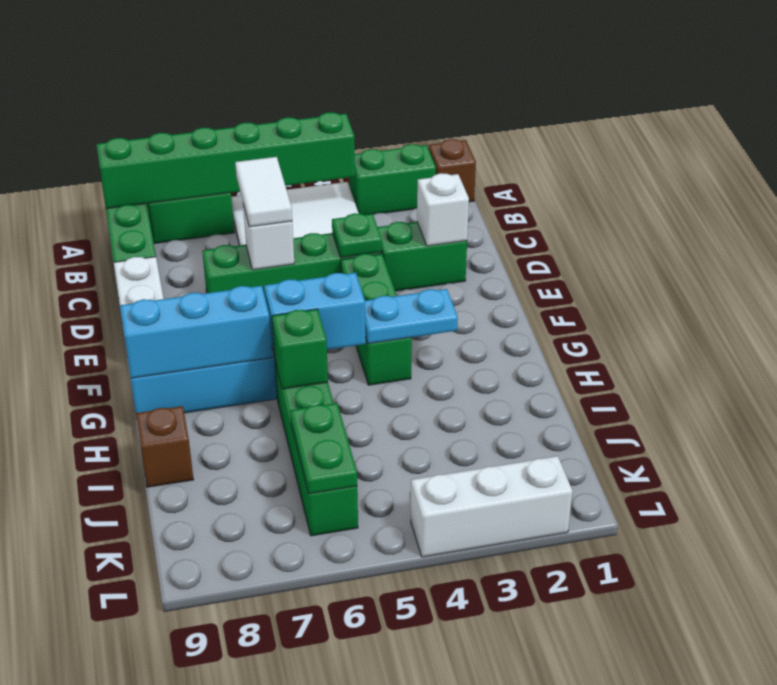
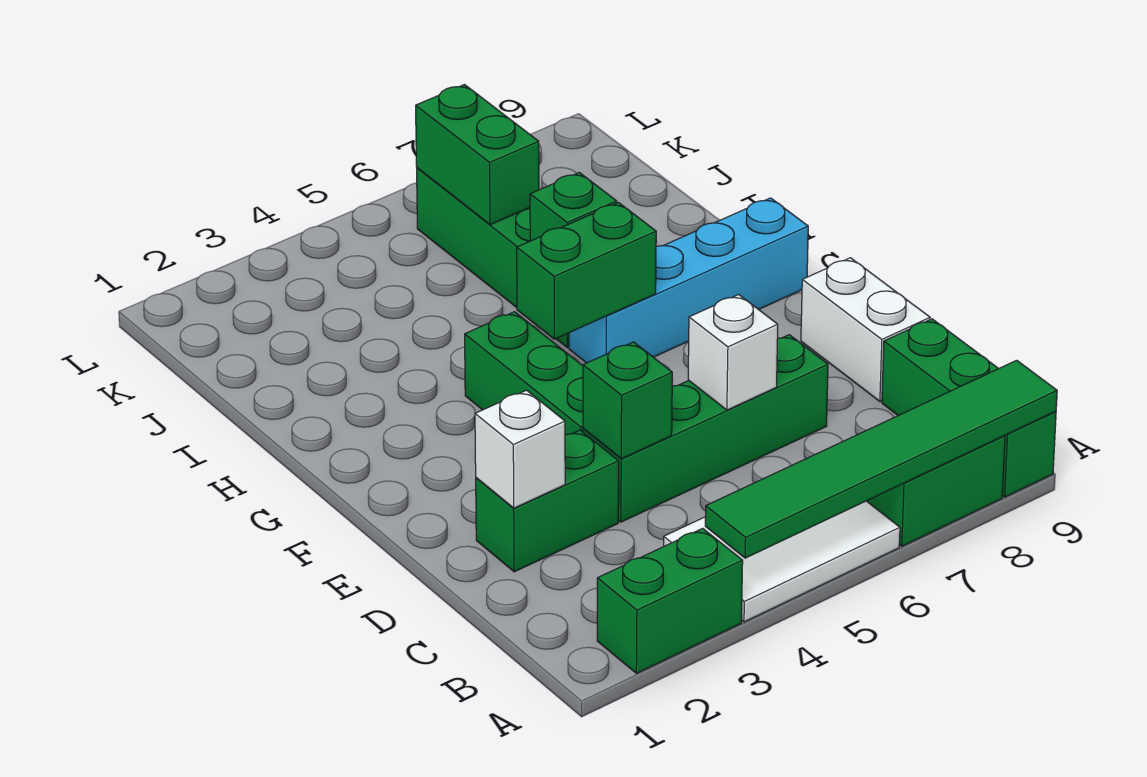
brown brick A1 level 1 -> none
green brick A4:A9 level 2 -> green tile A4:A9 level 2
white tile C6:D6 level 3 -> none
green plate D4 level 2 -> green brick D4 level 2
cyan plate G3:G4 level 2 -> none
cyan brick G5:G6 level 2 -> green brick G5:G6 level 2
cyan brick G7:G9 level 2 -> none
brown brick I9 level 1 -> none
green plate J6:K6 level 2 -> green brick J6:K6 level 2
white brick L2:L4 level 1 -> none

